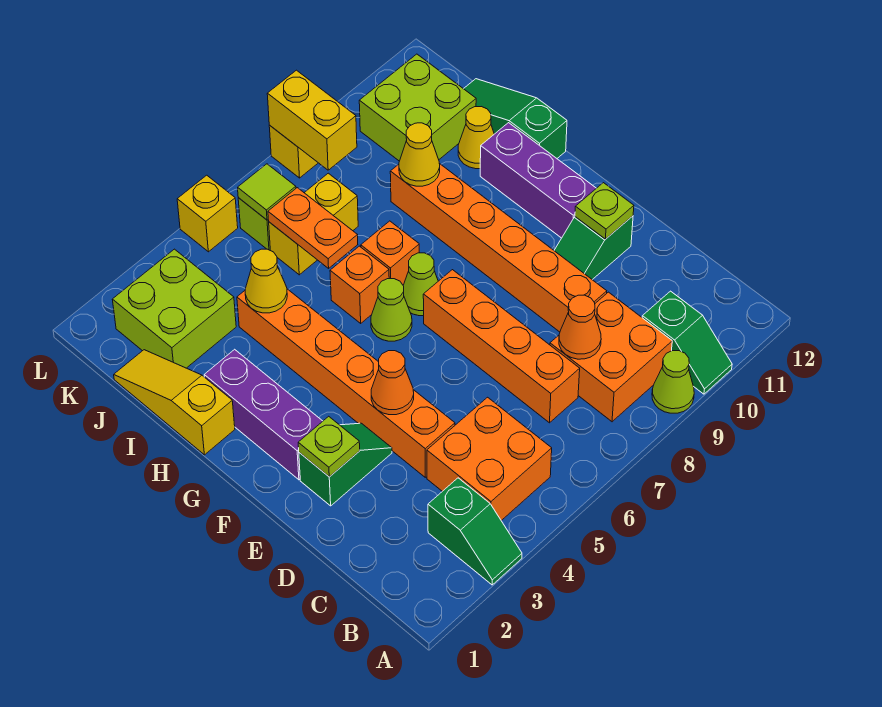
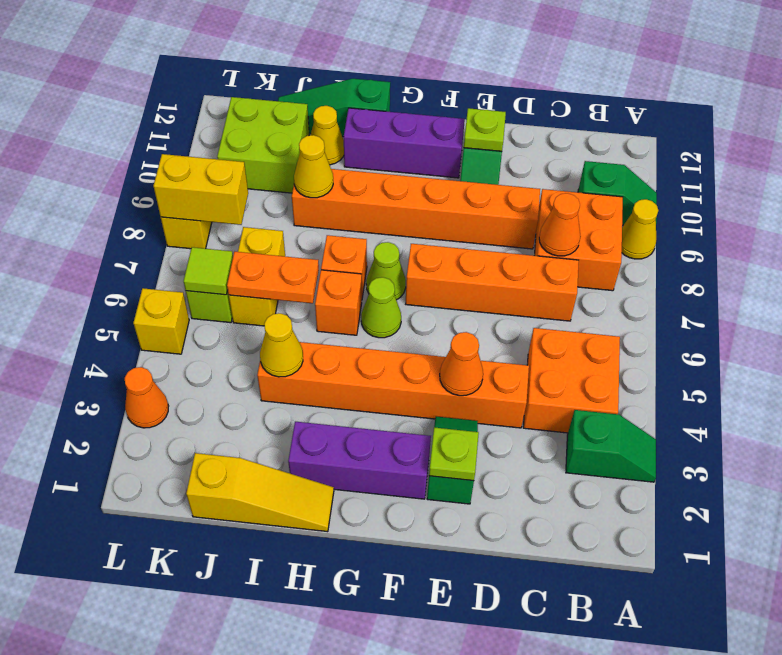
lime cone A9 level 1 -> yellow cone A9 level 1
yellow slope H1:J1 level 1 top H -> yellow slope H1:J1 level 1 top J
lime brick J2:K3 level 1 -> none
none -> orange cone L3 level 1

